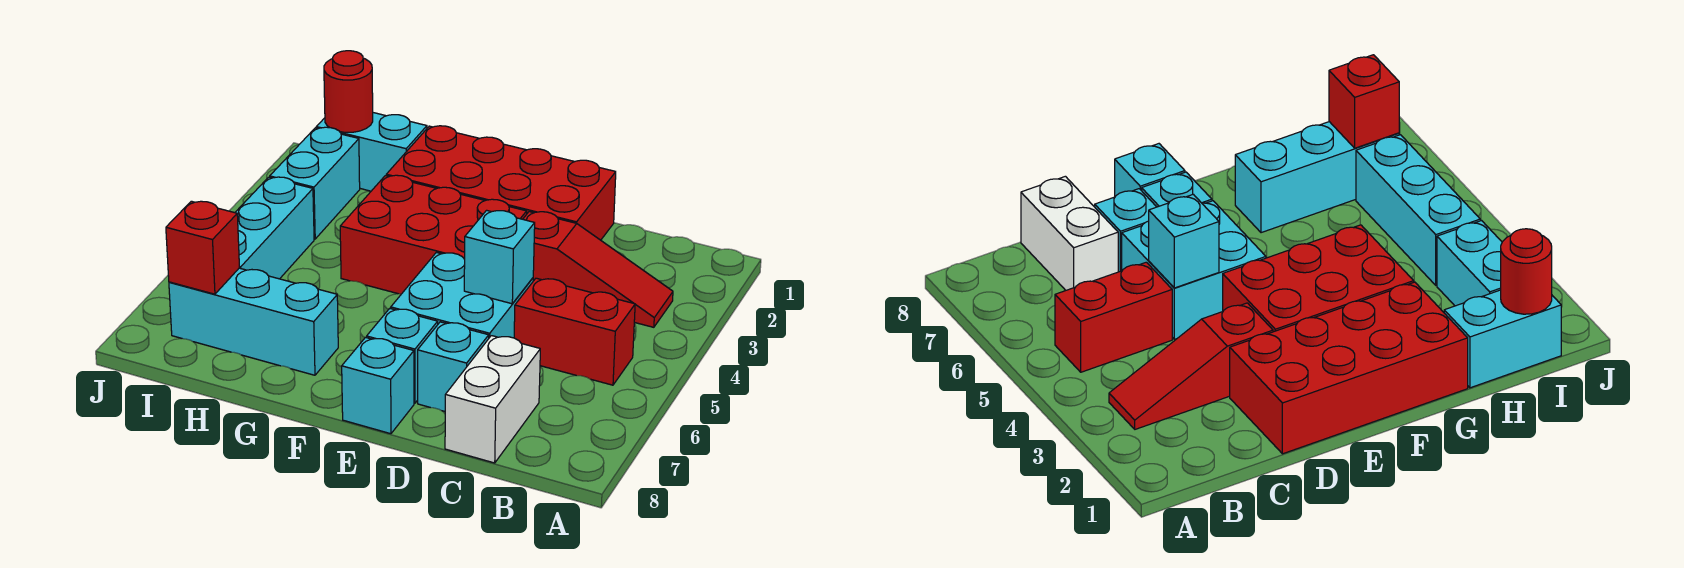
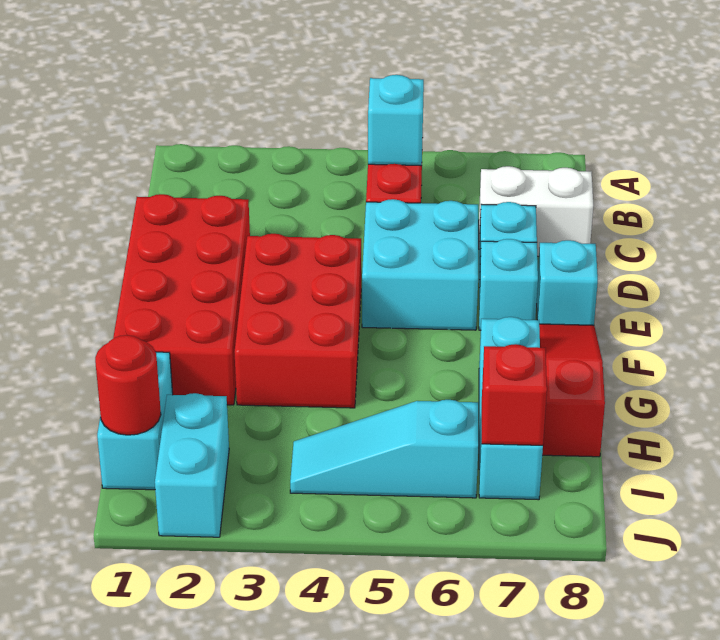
red slope B3:D3 level 1 top D -> red slope F8:H8 level 1 top H
cyan brick D5 level 2 -> cyan brick B5 level 2
cyan brick I2:I3 level 1 -> cyan brick I2:J2 level 1
cyan brick I4:I6 level 1 -> cyan slope I4:I6 level 1 top 6

